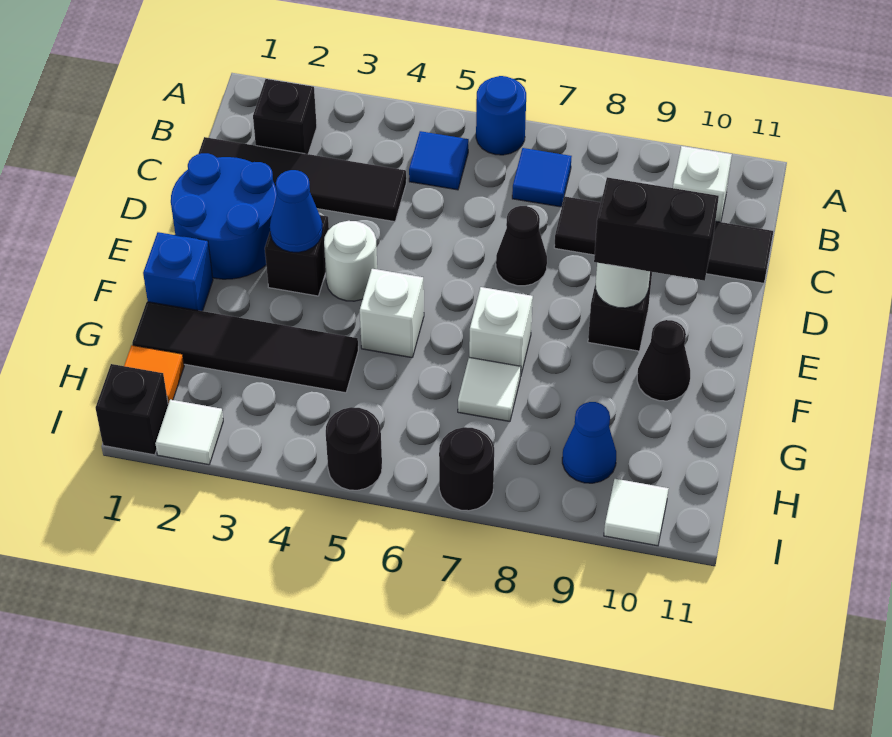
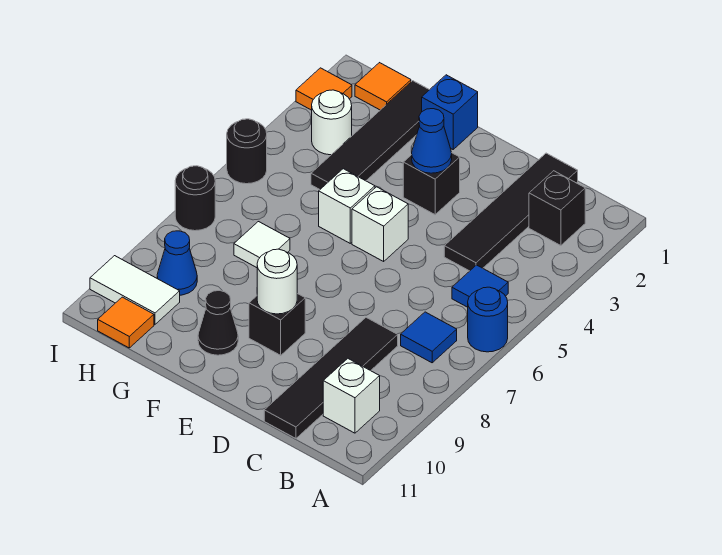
blue round brick D1:E2 level 1 -> none
black cone D7 level 1 -> none
white round brick E4 level 1 -> white round brick H3 level 1
black brick E9:E10 level 3 -> none
white brick F7 level 1 -> white brick E5 level 1
none -> orange tile H11 level 1
black brick I1 level 1 -> none
white tile I2 level 1 -> orange tile I2 level 1
white tile I10 level 1 -> white tile H10:I10 level 1

